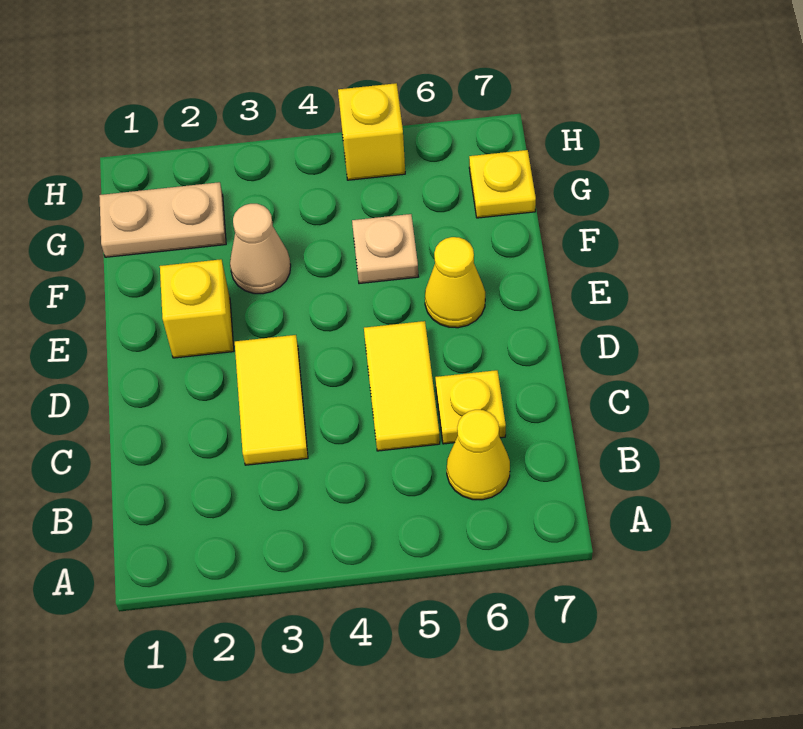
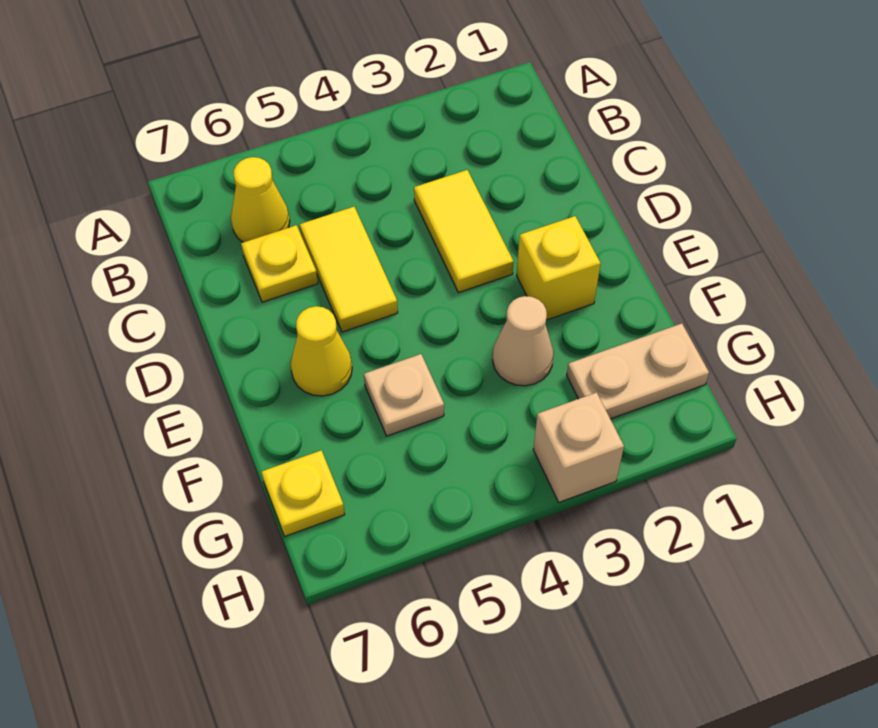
none -> tan brick H3 level 1
yellow brick H5 level 1 -> none

